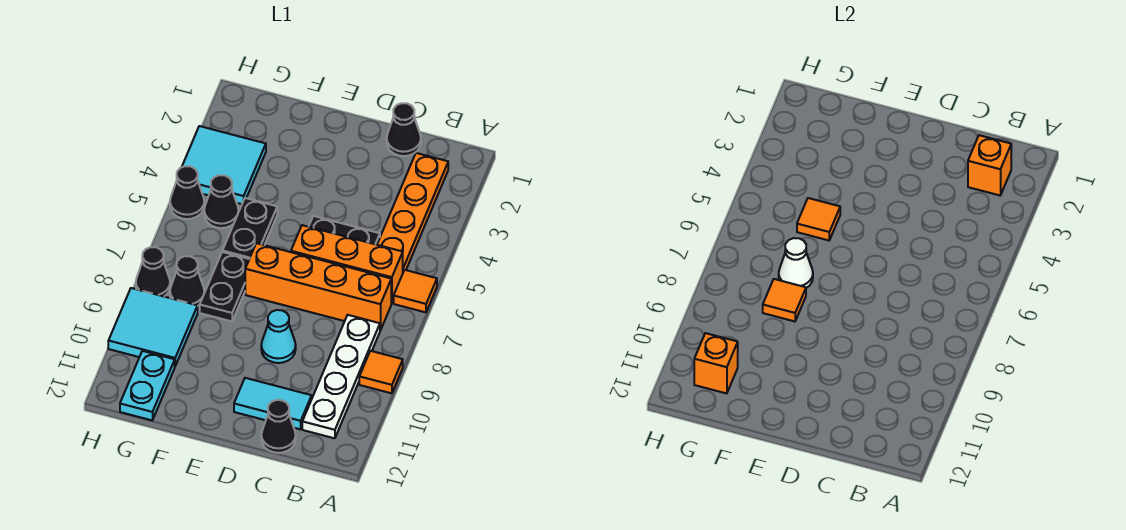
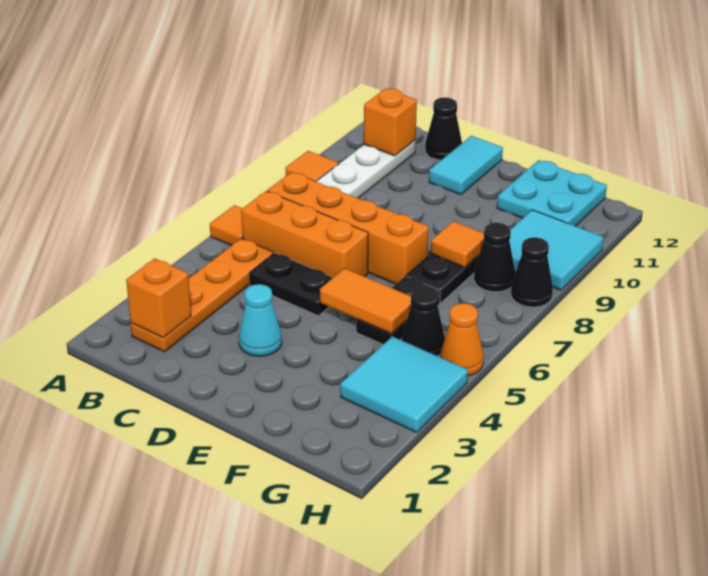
black cone C1 level 1 -> none
cyan tile C11:D11 level 1 -> cyan tile D11:D12 level 1
cyan cone D9 level 1 -> cyan cone D3 level 1
orange tile F5 level 2 -> orange tile E5:F5 level 2
white cone F7 level 2 -> none
cyan plate G11:G12 level 1 -> cyan plate F11:G12 level 1
orange brick G11 level 2 -> orange brick B11 level 2
black cone H5 level 1 -> orange cone H5 level 1

